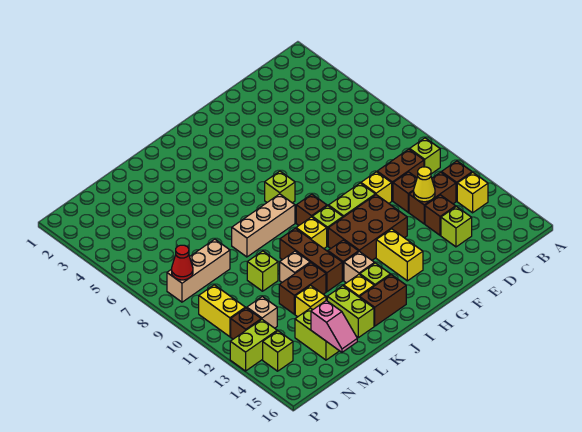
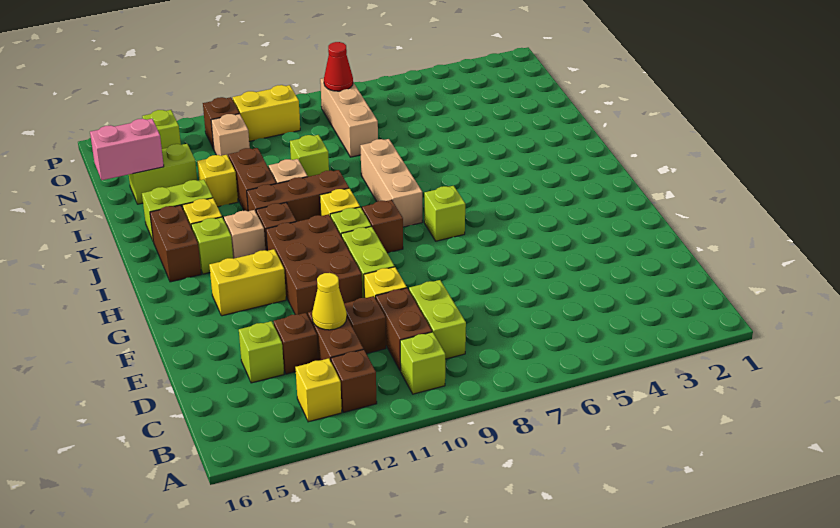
pink slope M15:M16 level 2 top 15 -> pink brick M15:M16 level 2
lime brick O13:P13 level 1 -> lime brick C9:D9 level 1

